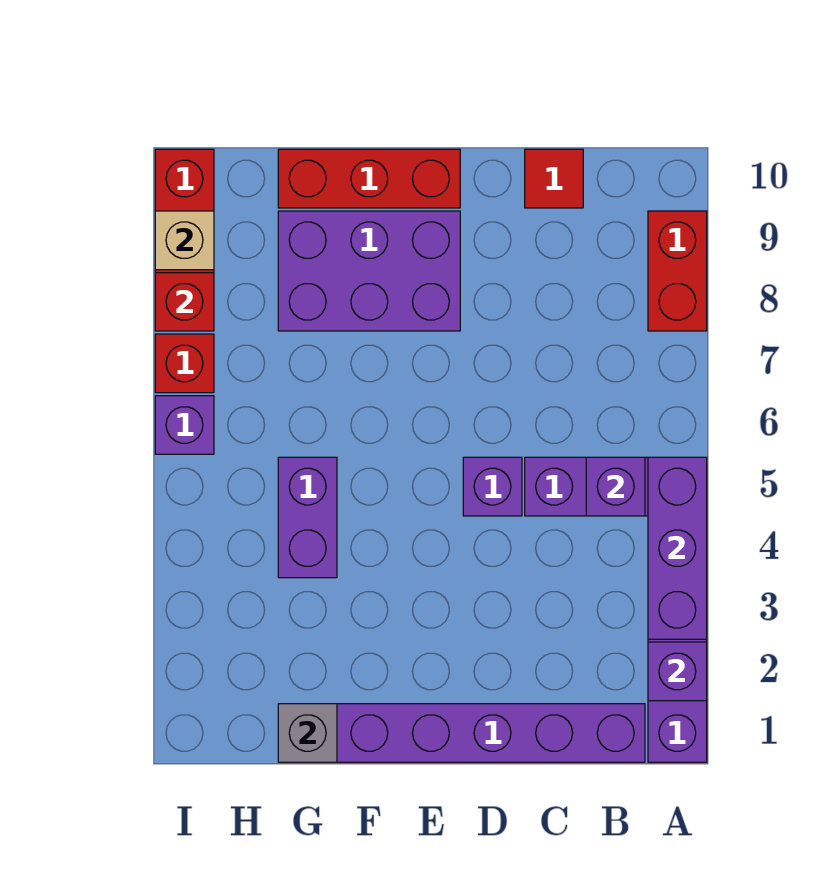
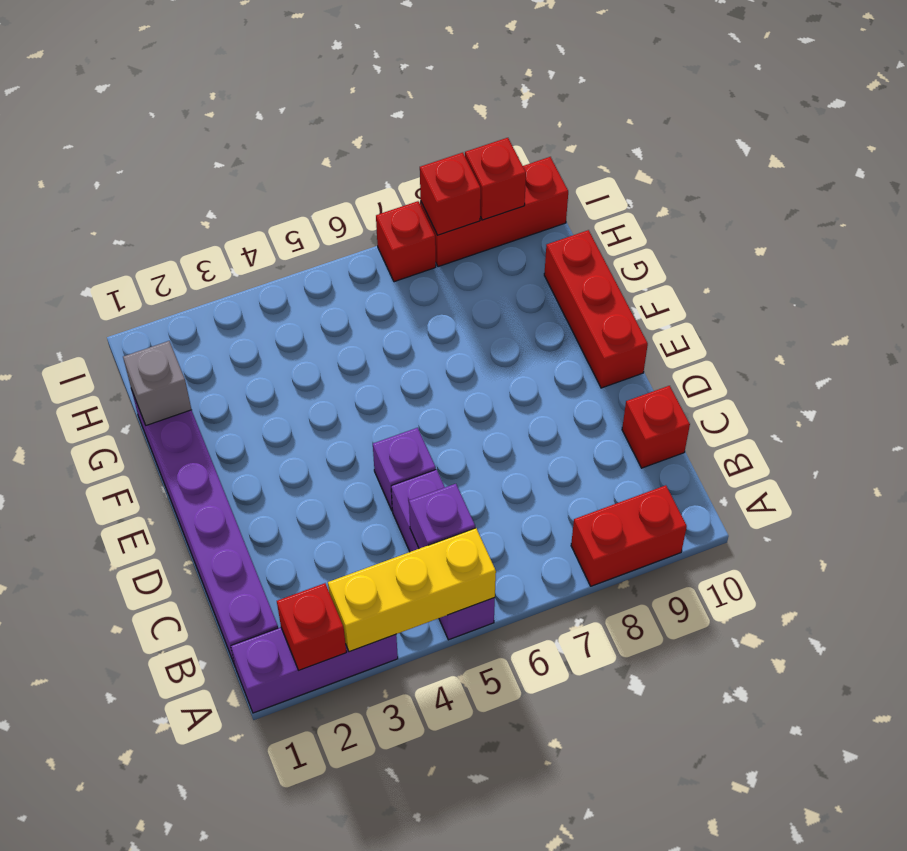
purple brick A2 level 2 -> red brick A2 level 2
purple brick A3:A5 level 2 -> yellow brick A3:A5 level 2
red tile C10 level 1 -> red brick C10 level 1
purple brick E8:G9 level 1 -> none
purple brick G4:G5 level 1 -> none
purple brick I6 level 1 -> none
tan brick I9 level 2 -> red brick I9 level 2

